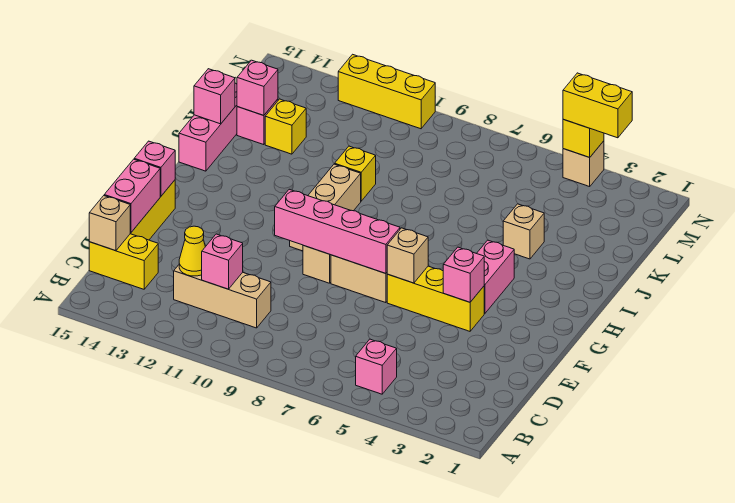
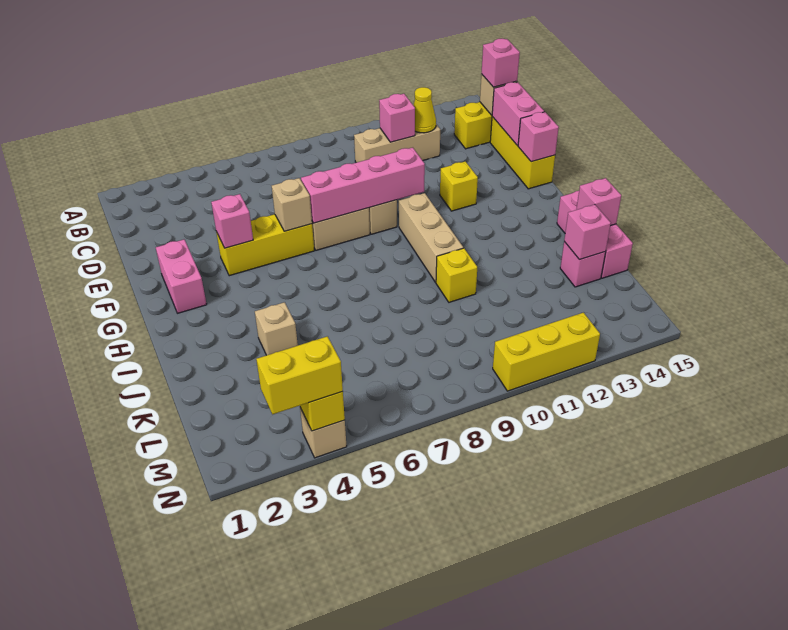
pink brick B5 level 1 -> pink brick C15 level 3
pink brick G4:H4 level 1 -> pink brick F2:G2 level 1
yellow brick K13 level 1 -> yellow brick F12 level 1

